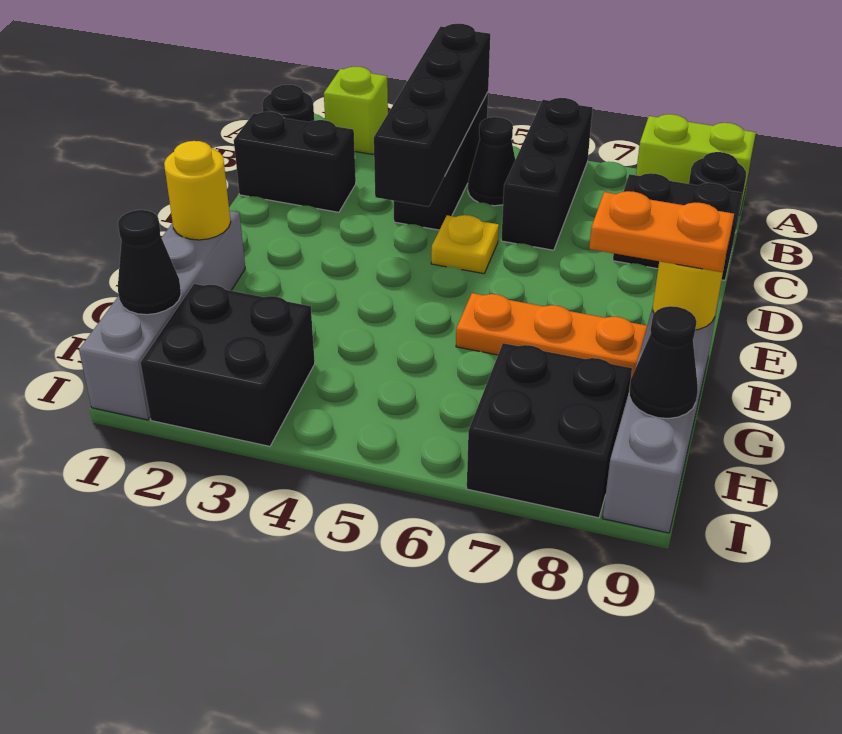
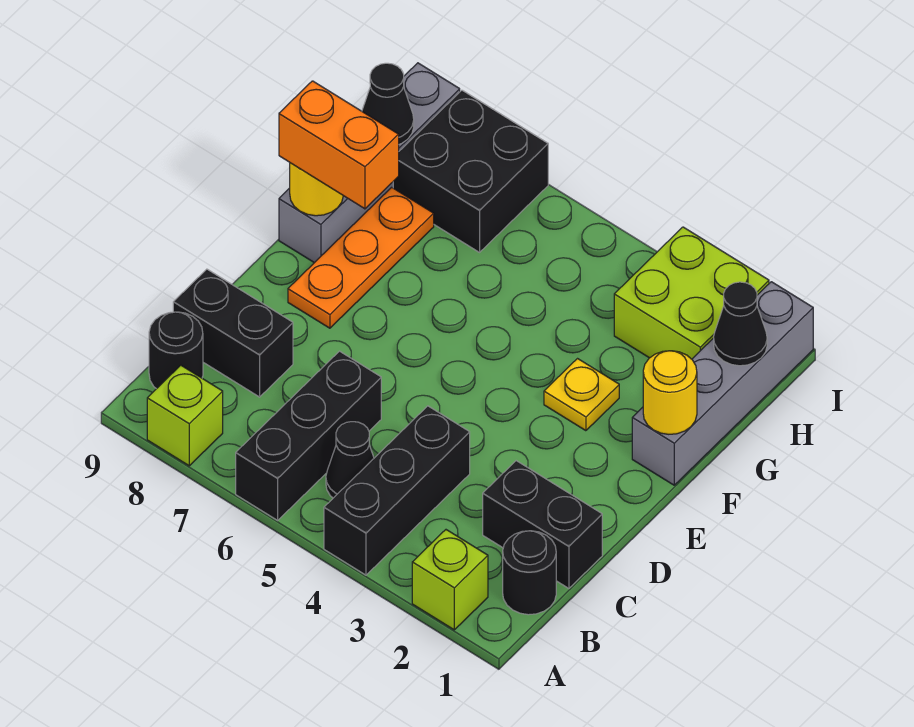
black brick A4:D4 level 2 -> none
lime brick A8:A9 level 1 -> lime brick A8 level 1
yellow plate D5 level 1 -> yellow plate F3 level 1
orange plate F6:F8 level 1 -> orange plate E8:G8 level 1
orange plate F8:F9 level 3 -> orange brick F8:F9 level 3
black brick H2:I3 level 1 -> lime brick H2:I3 level 1

